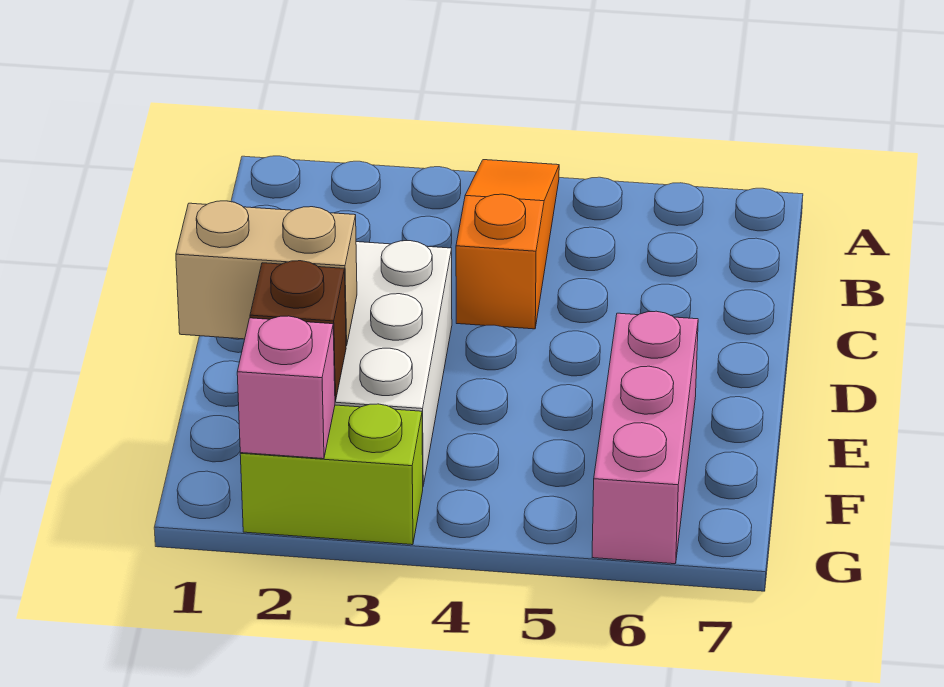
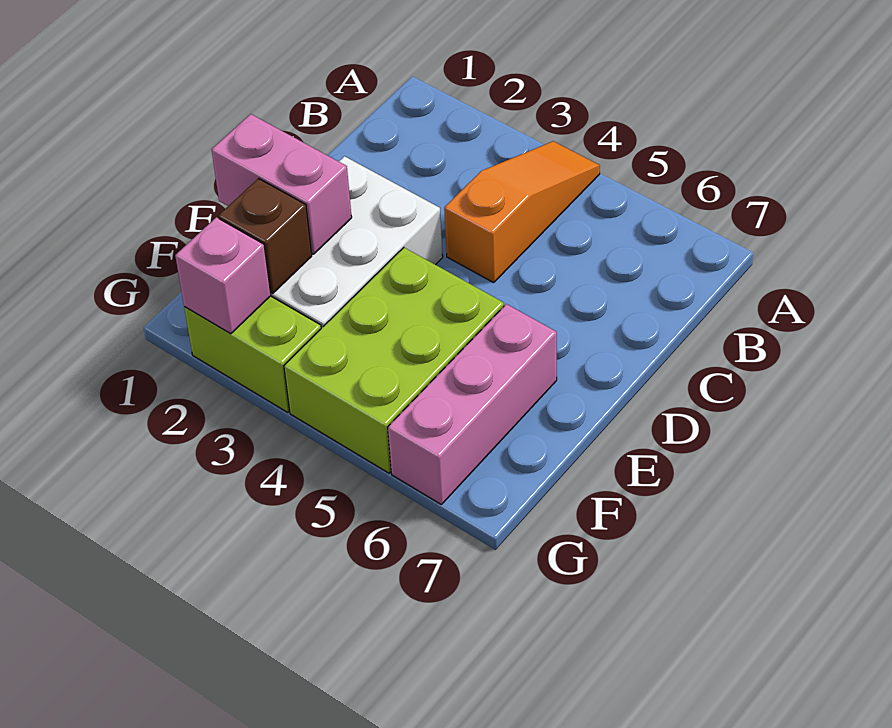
tan brick E1:E2 level 2 -> pink brick E1:E2 level 2
none -> lime brick E4:G5 level 1

